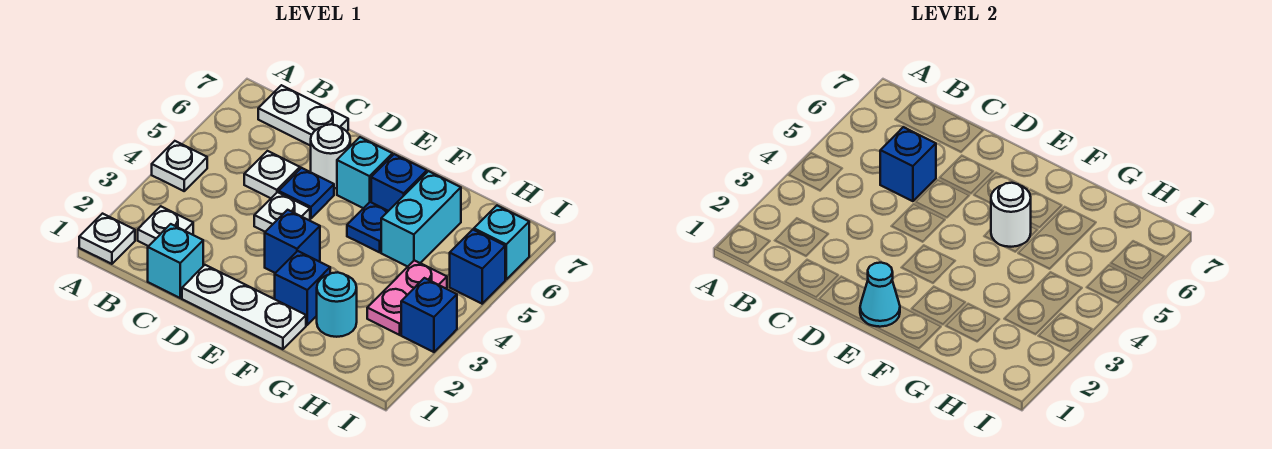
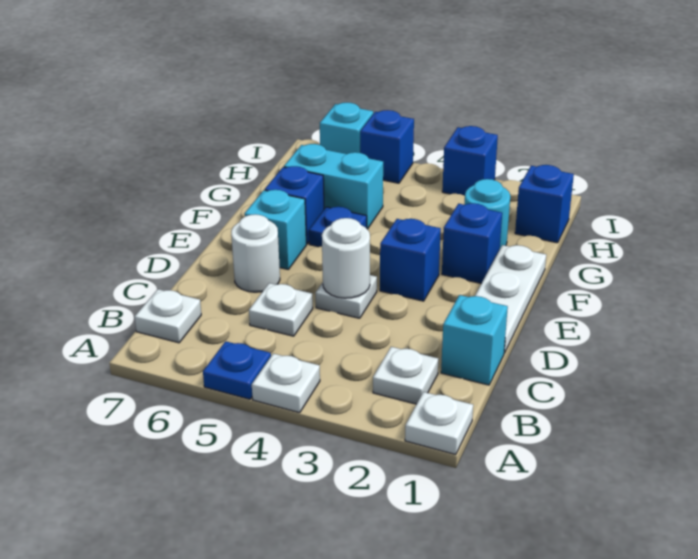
white plate B7:C7 level 1 -> white plate B7 level 1
blue brick C5 level 2 -> blue brick H1 level 1
blue plate D5 level 1 -> blue plate A5 level 1
cyan cone E1 level 2 -> none
white round brick F5 level 2 -> white round brick D4 level 2
pink plate H3:H4 level 1 -> none

